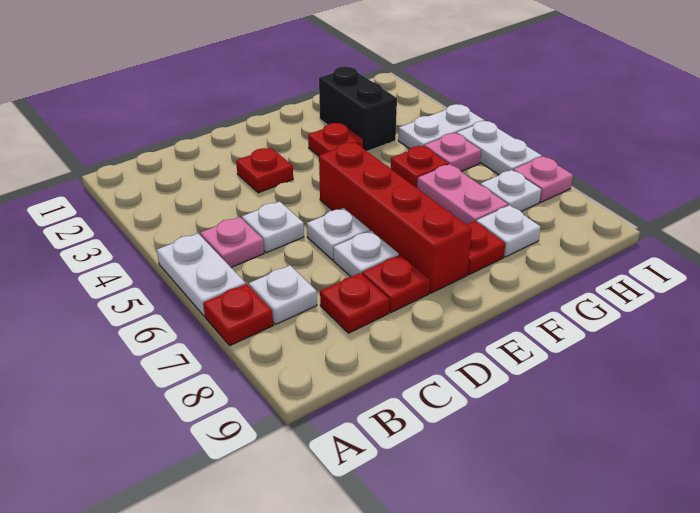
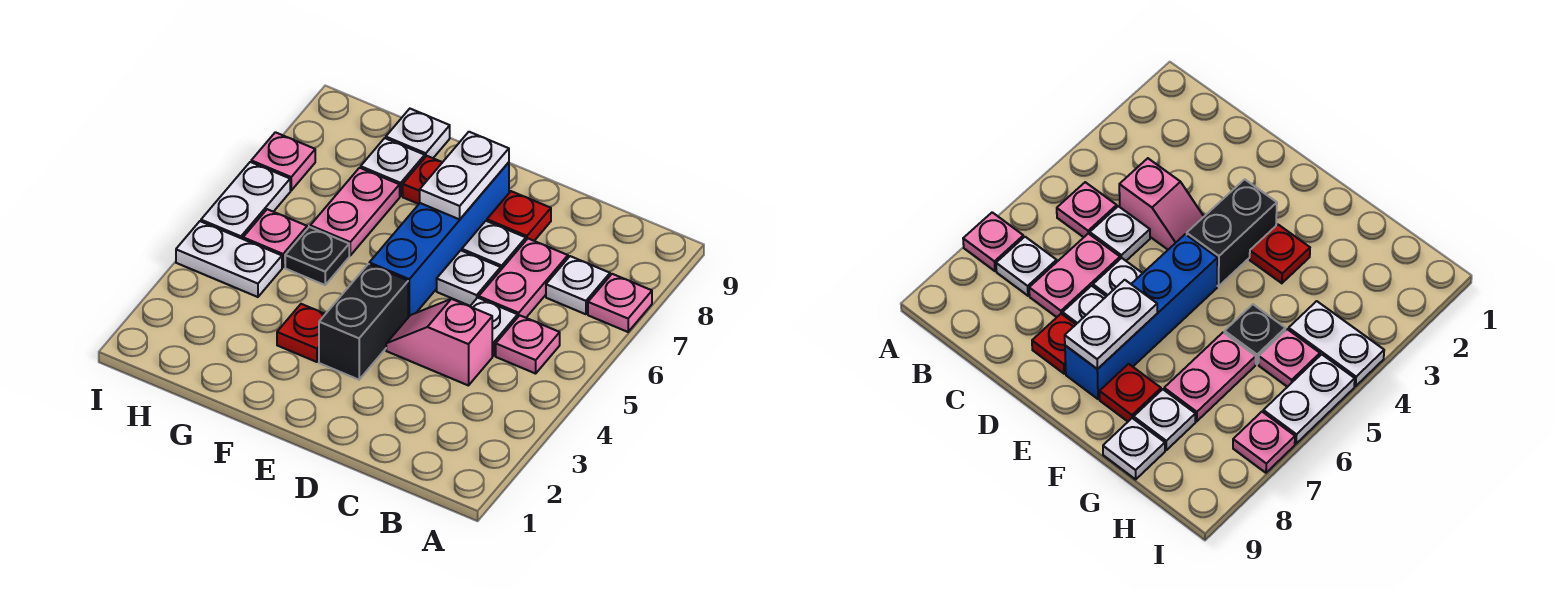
white plate A5:A6 level 1 -> white plate E7:E8 level 2
red plate A7 level 1 -> pink plate A7 level 1
none -> pink slope C4:D4 level 1 top C
none -> pink plate C6:C7 level 1
red plate C8 level 1 -> none
red plate D3 level 1 -> none
red brick E5:E8 level 1 -> blue brick E5:E8 level 1
black brick G2:G3 level 1 -> black brick E3:E4 level 1
red plate G5 level 1 -> black plate G5 level 1
white plate H7 level 1 -> white plate G9 level 1

